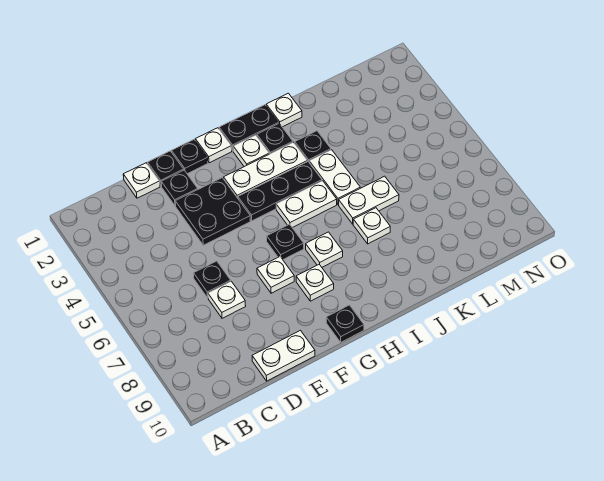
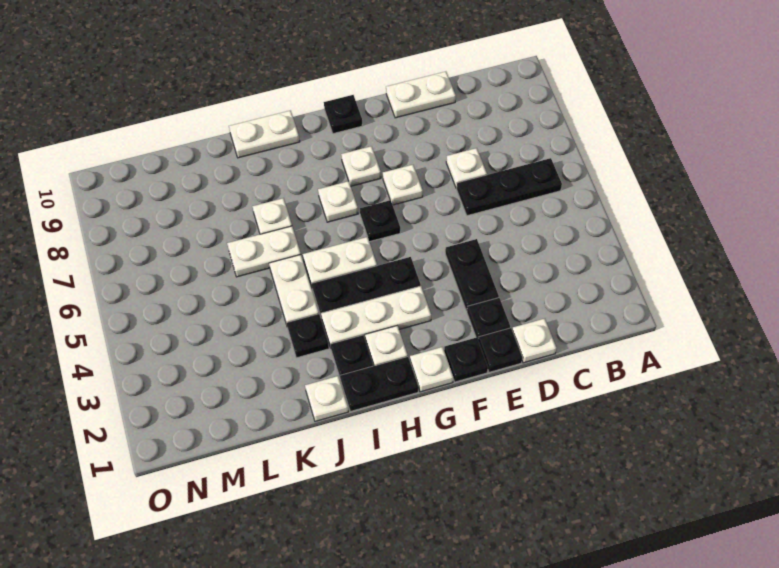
black plate D6 level 1 -> black plate B6:D6 level 1
black plate E3:F4 level 1 -> black plate E3:E4 level 1
none -> white plate I10:J10 level 1

